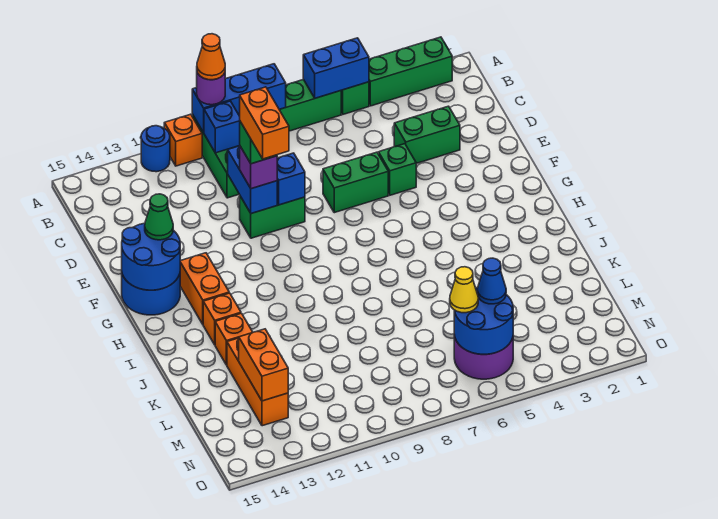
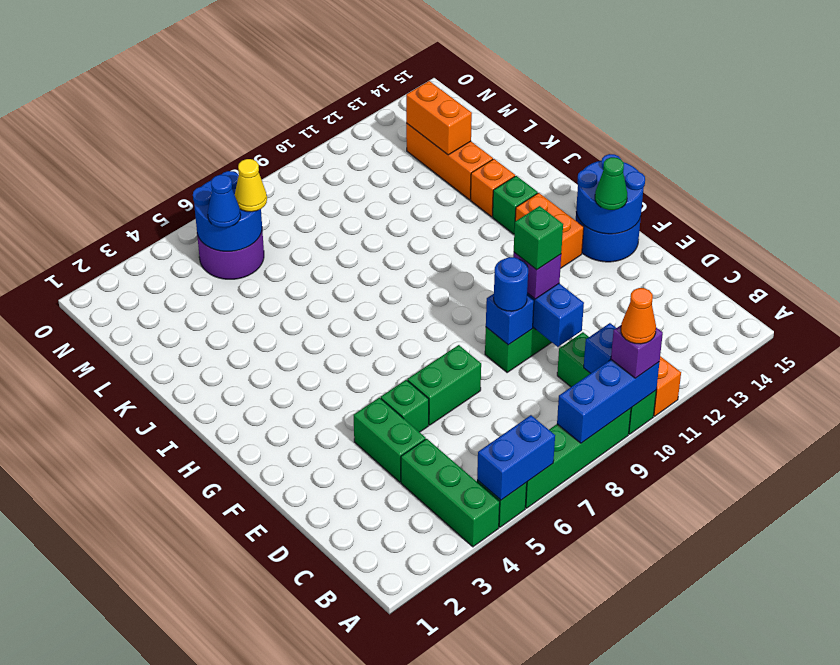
green brick A2:A4 level 1 -> green brick A4:C4 level 1
purple round brick A10 level 3 -> purple brick A10 level 3
blue round brick A12 level 1 -> blue round brick E9 level 3
green brick D3:D4 level 1 -> green brick D4:E4 level 1
orange brick E10:F10 level 5 -> none
orange brick I13 level 1 -> green brick I13 level 1

